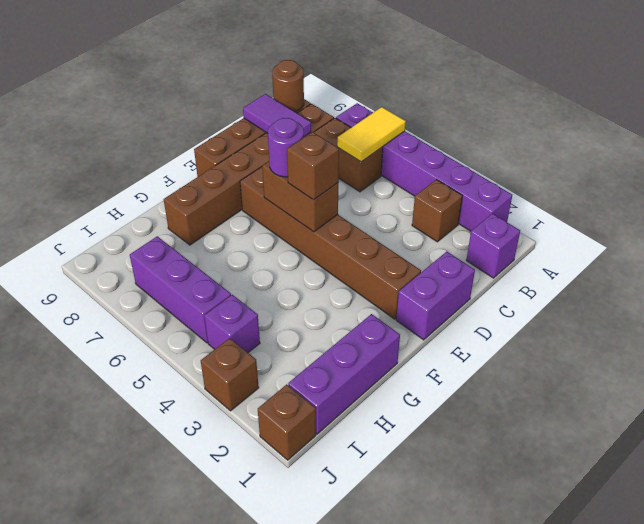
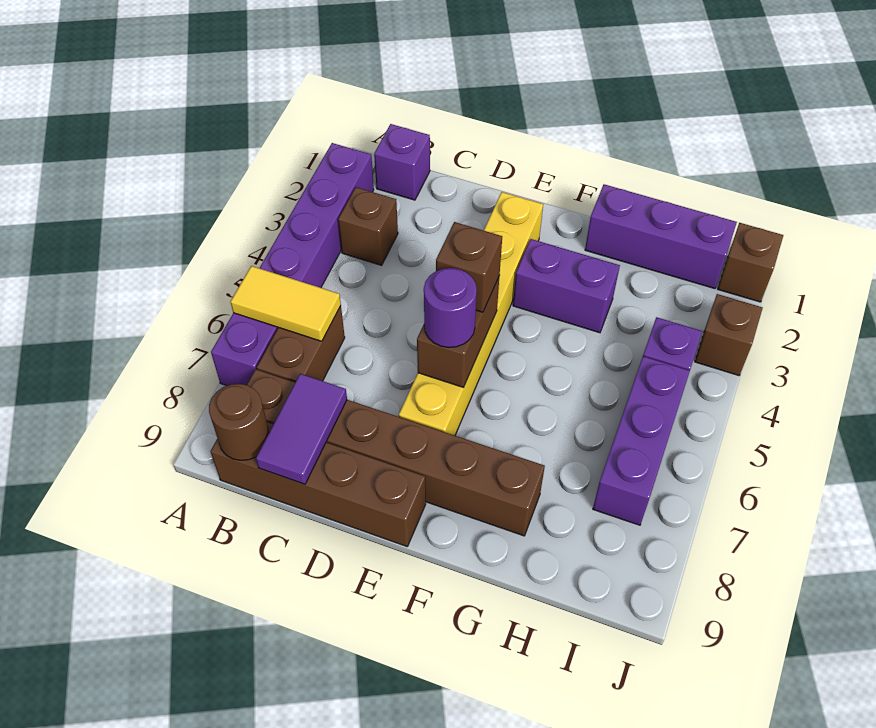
purple brick D1:E1 level 1 -> purple brick F3:G3 level 1
brown brick E2:E7 level 1 -> yellow brick E2:E7 level 1

